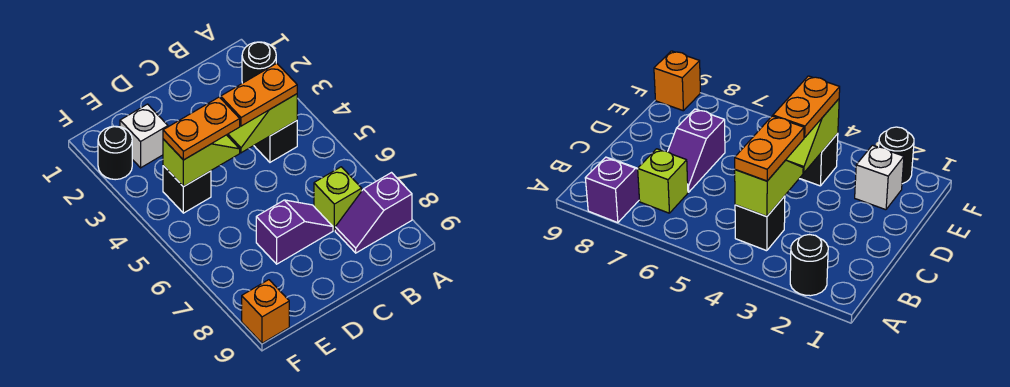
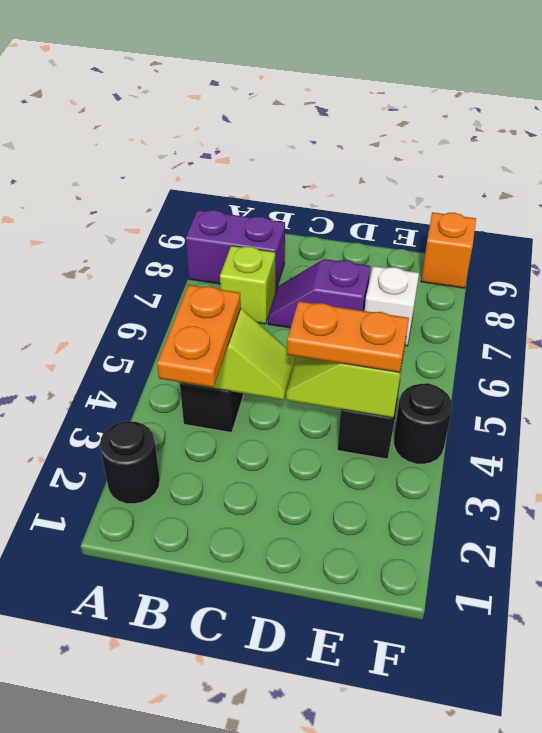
purple slope A8:B8 level 1 top A -> purple brick A8:B8 level 1
orange plate B4:C4 level 3 -> orange plate B3:B4 level 3
white brick E2 level 1 -> white brick E7 level 1
black round brick F2 level 1 -> black round brick F4 level 1

